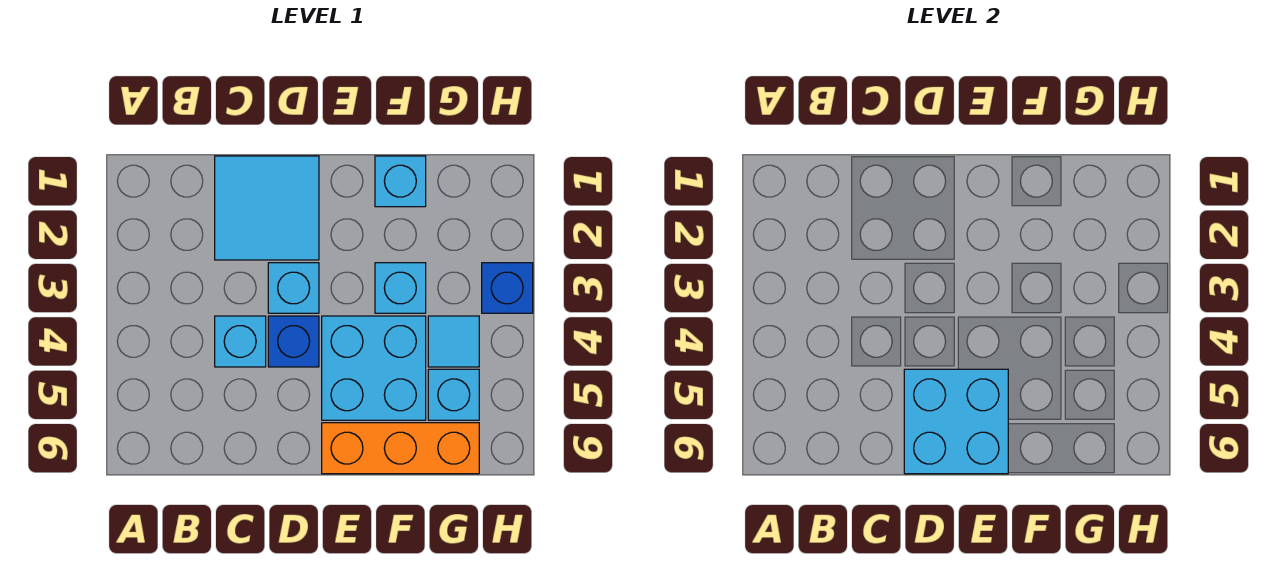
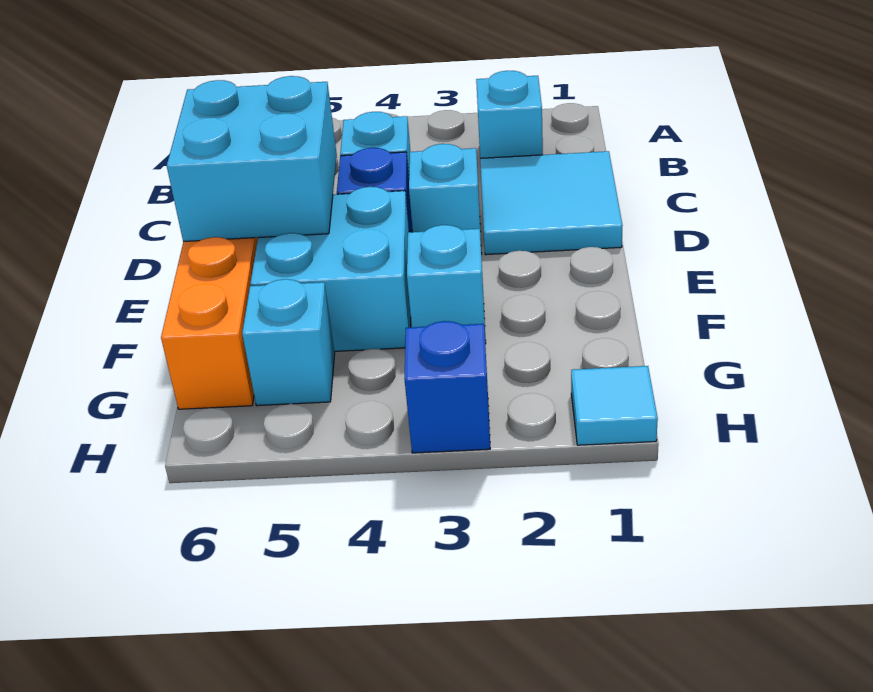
cyan brick F1 level 1 -> cyan brick B2 level 1
cyan tile G4 level 1 -> cyan tile H1 level 1

